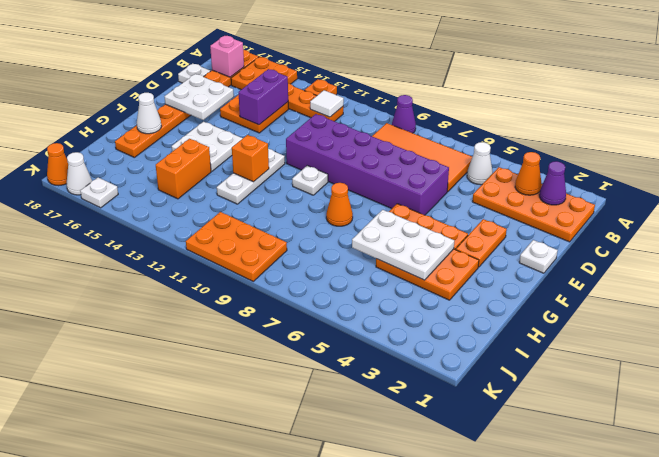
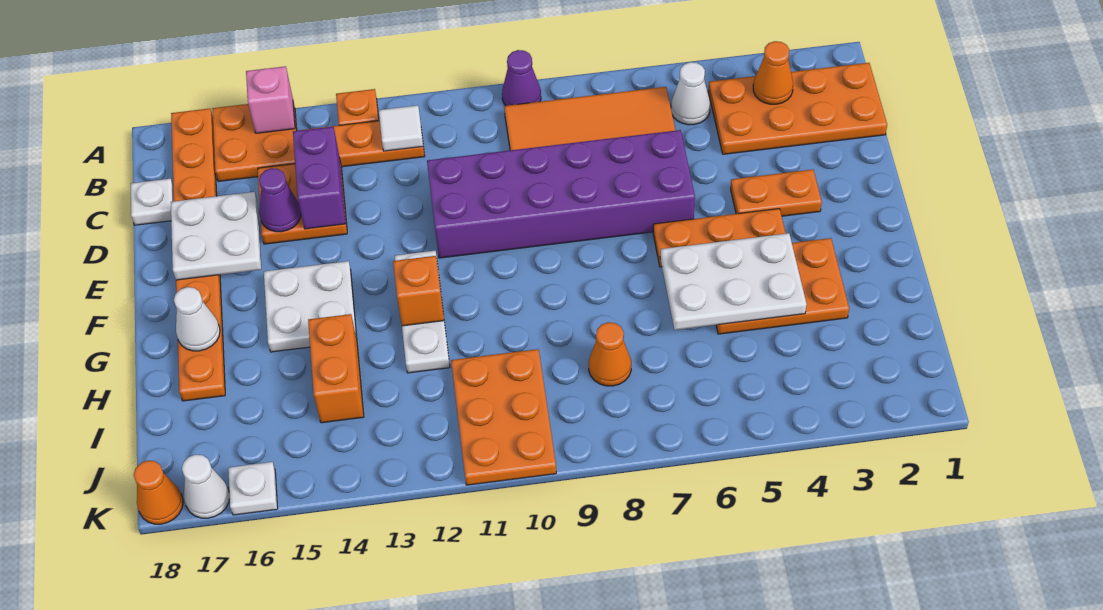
purple cone B2 level 2 -> purple cone D15 level 2
pink brick B17 level 2 -> pink brick A15 level 2
white plate E1 level 1 -> none
orange plate E3:F3 level 1 -> orange plate E3:E4 level 1
white plate F10 level 1 -> none
orange cone G8 level 1 -> orange cone I8 level 1
orange plate J9:K11 level 1 -> orange plate I10:K11 level 1

